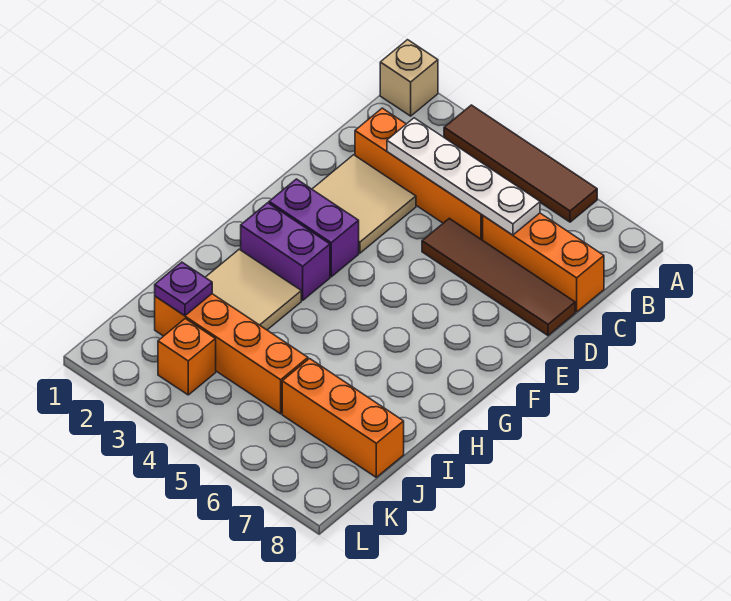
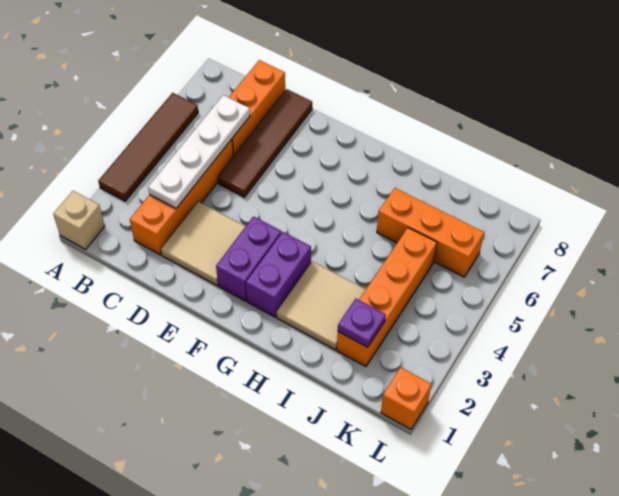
orange brick J6:J8 level 1 -> orange brick I6:K6 level 1
orange brick K3 level 1 -> orange brick L1 level 1

